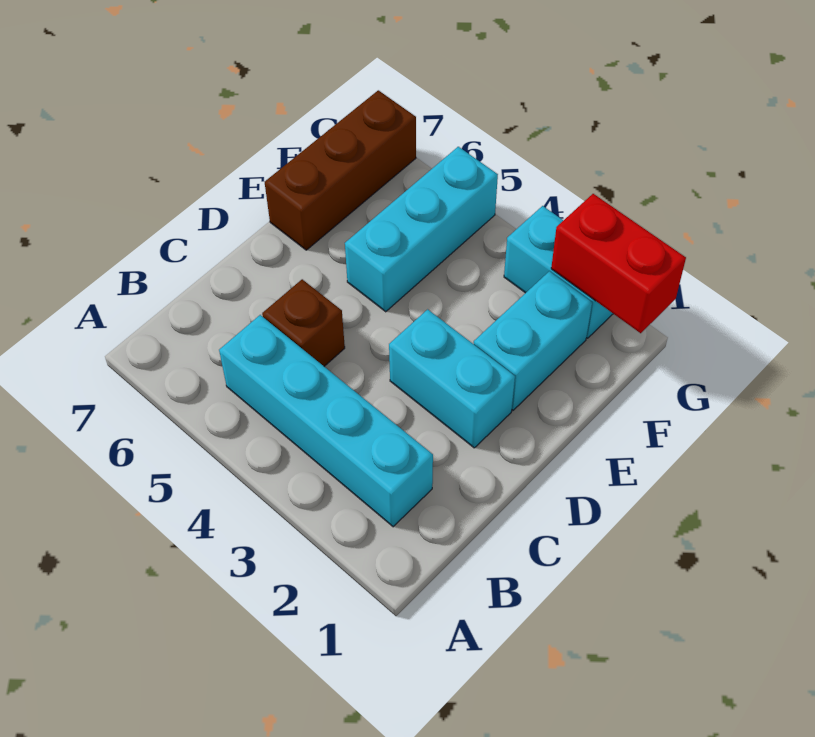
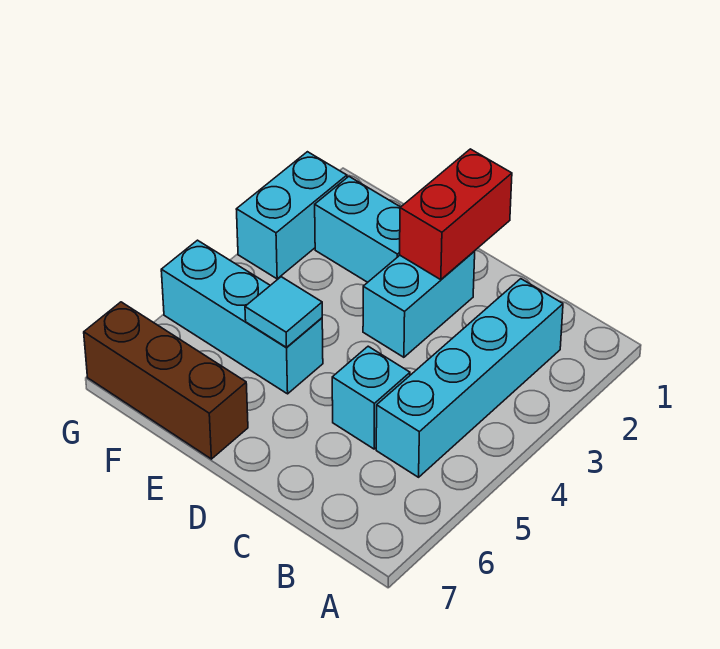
brown brick C5 level 1 -> cyan brick C5 level 1
none -> cyan tile E5 level 2
red brick G1:G2 level 2 -> red brick D1:D2 level 2

